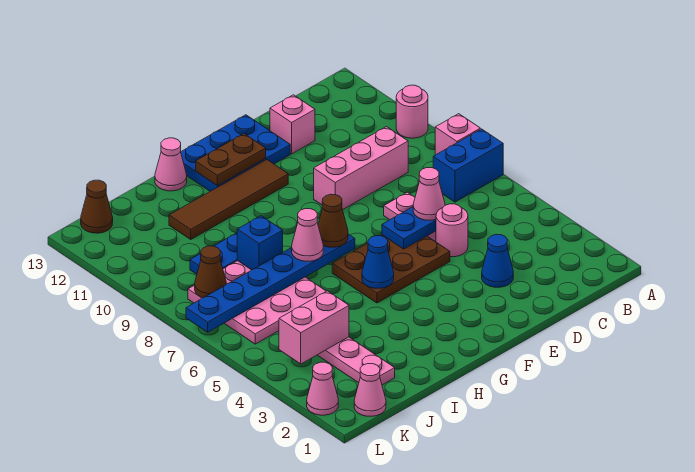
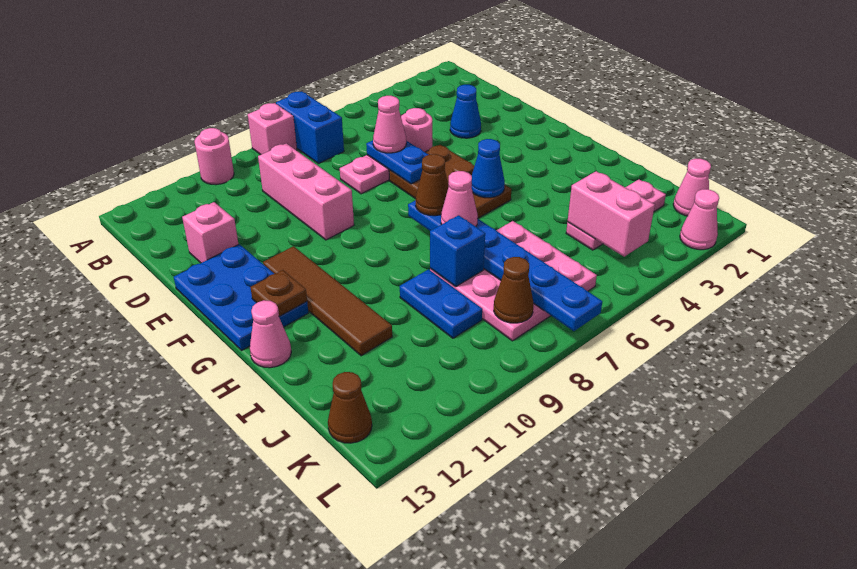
brown plate F12:G12 level 2 -> brown plate G12 level 2

